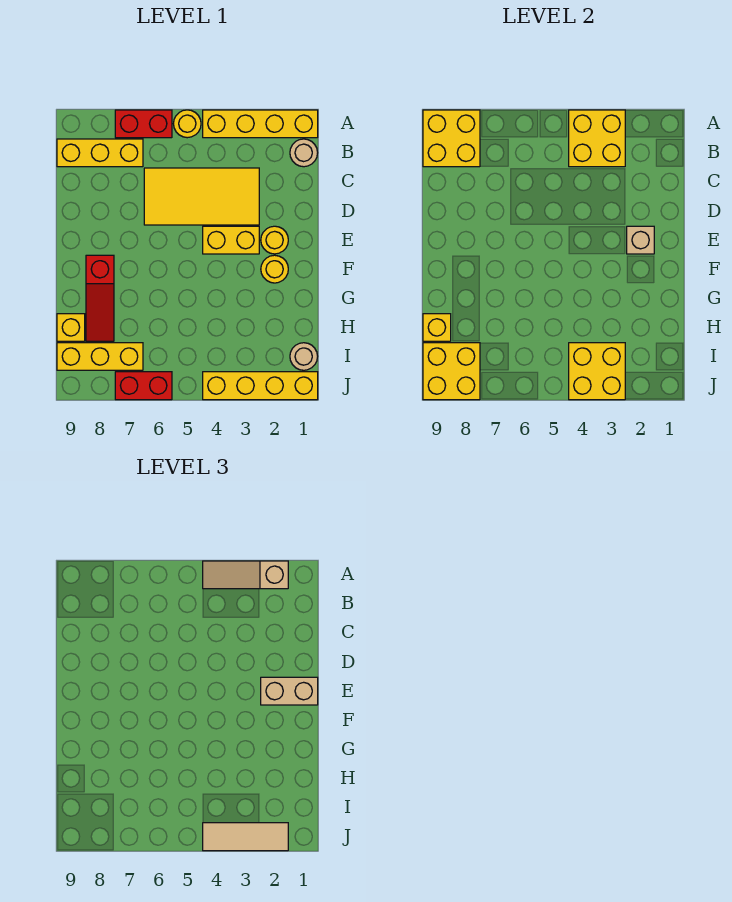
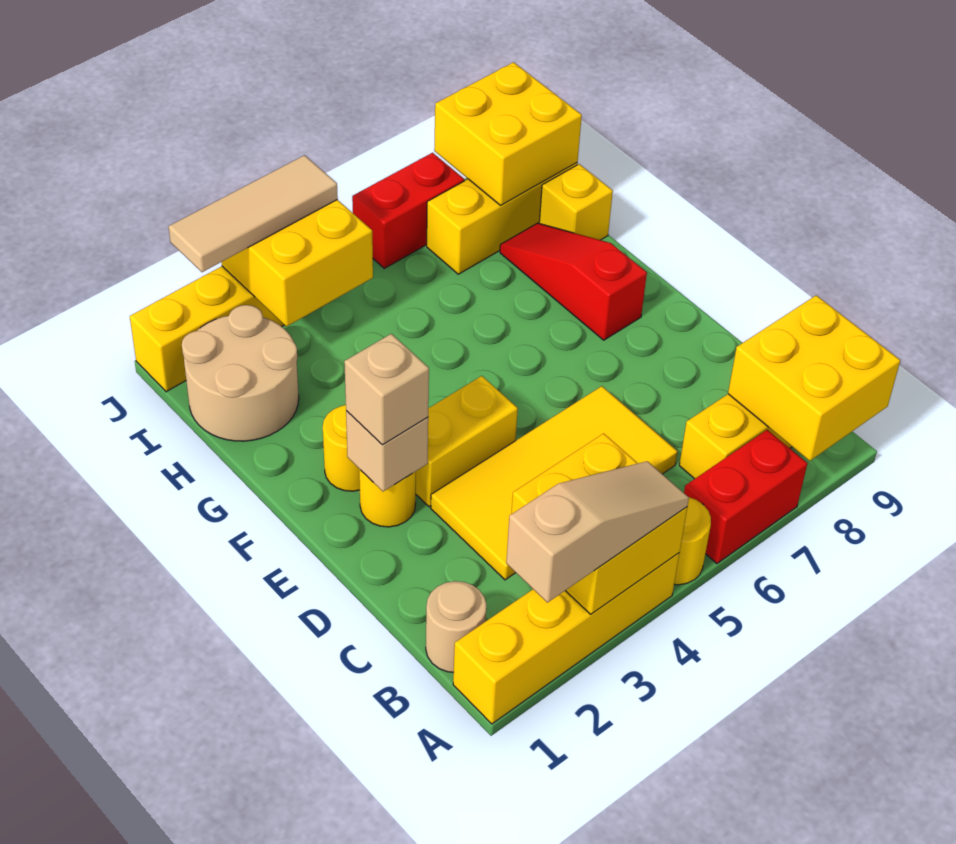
tan brick E1:E2 level 3 -> tan brick E2 level 3
yellow brick H9 level 2 -> none
tan round brick I1 level 1 -> tan round brick H1:I2 level 1

